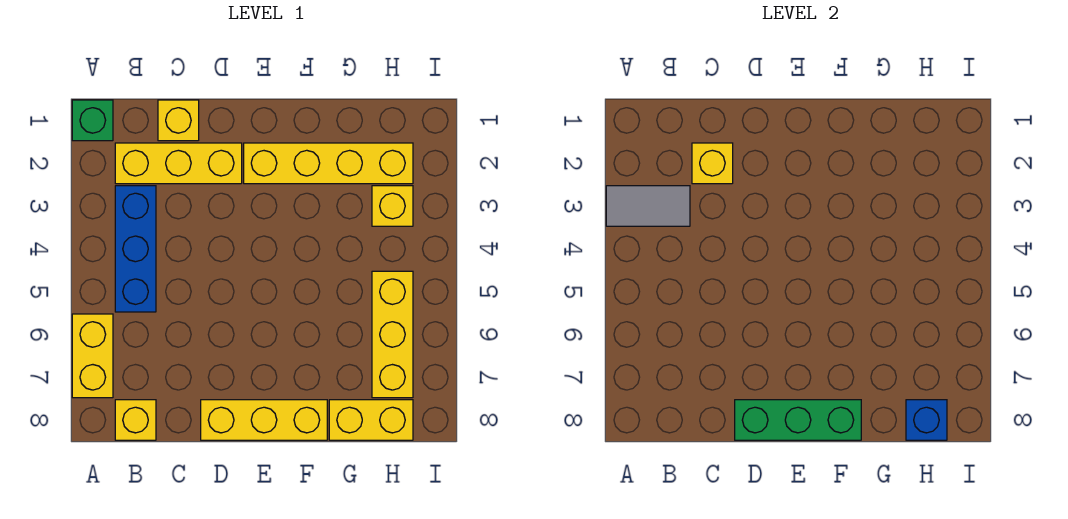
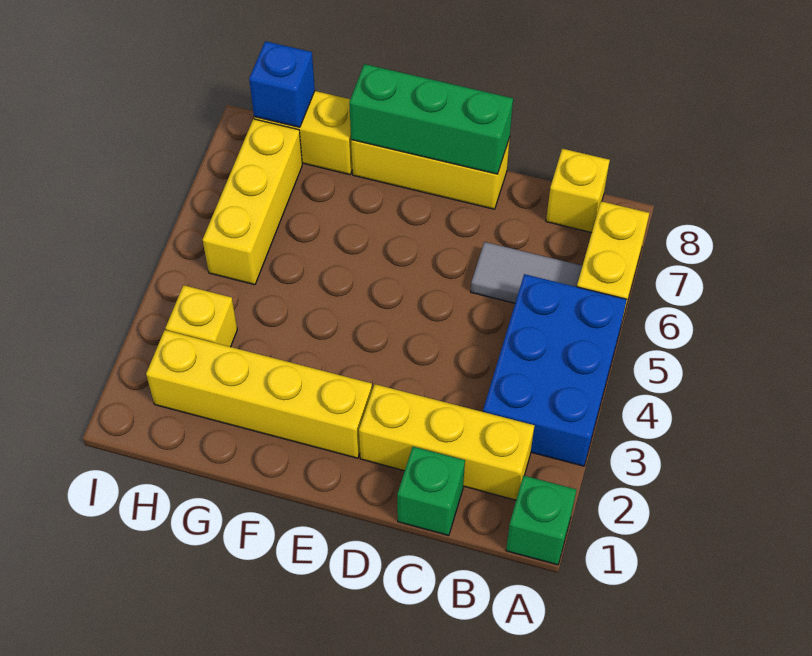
grey tile A3:B3 level 2 -> grey tile B6:C6 level 1
blue brick B3:B5 level 1 -> blue brick A3:B5 level 1
yellow brick C1 level 1 -> green brick C1 level 1
yellow brick C2 level 2 -> none

